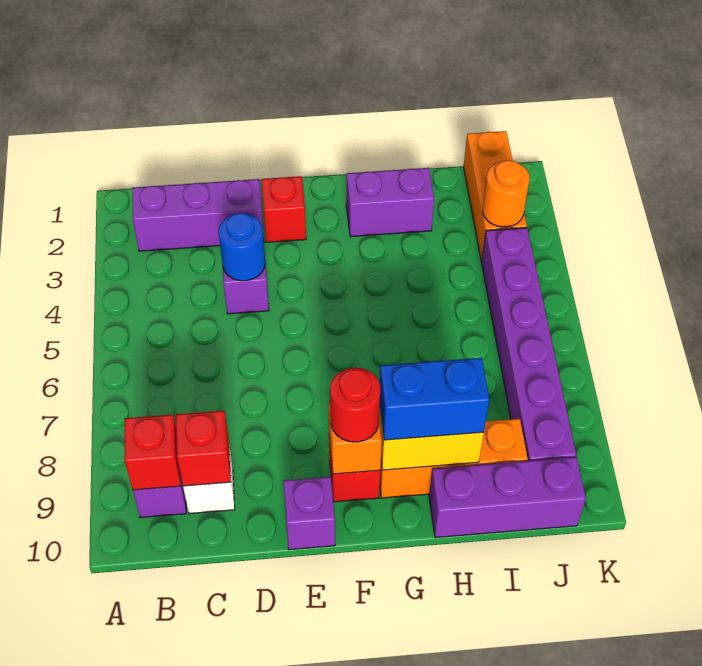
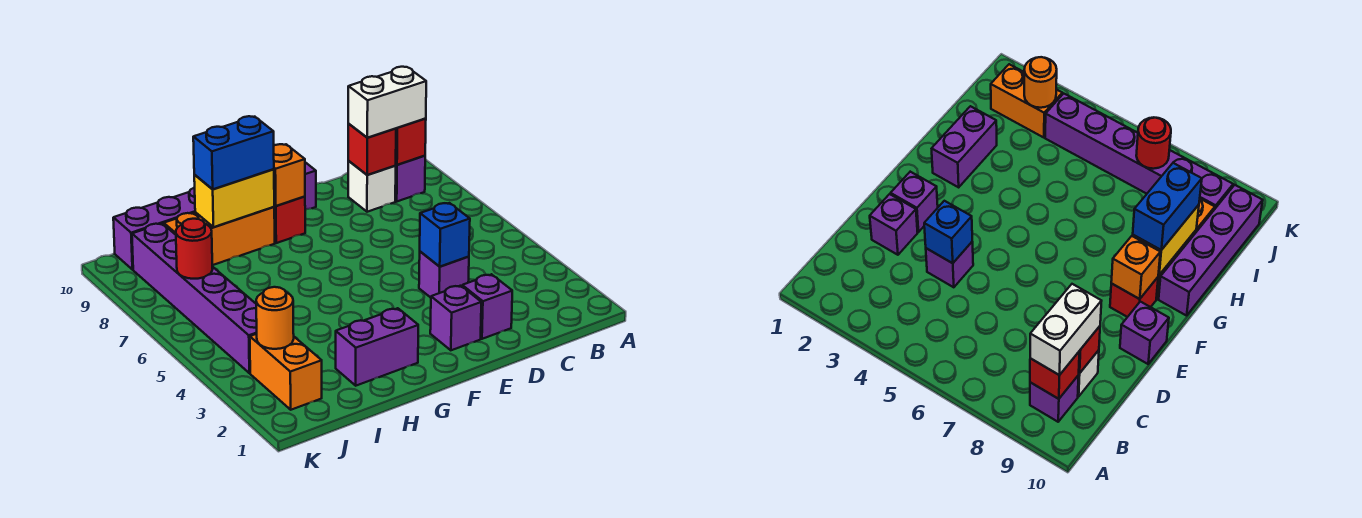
purple brick B2:D2 level 1 -> purple brick D2 level 1
none -> white brick B9:C9 level 3
blue round brick D4 level 2 -> blue brick D4 level 2
red brick E2 level 1 -> purple brick E2 level 1
red round brick F9 level 3 -> red round brick J7 level 2
purple brick H10:J10 level 1 -> purple brick G10:J10 level 1
orange brick J1:J3 level 1 -> orange brick J2:J3 level 1

